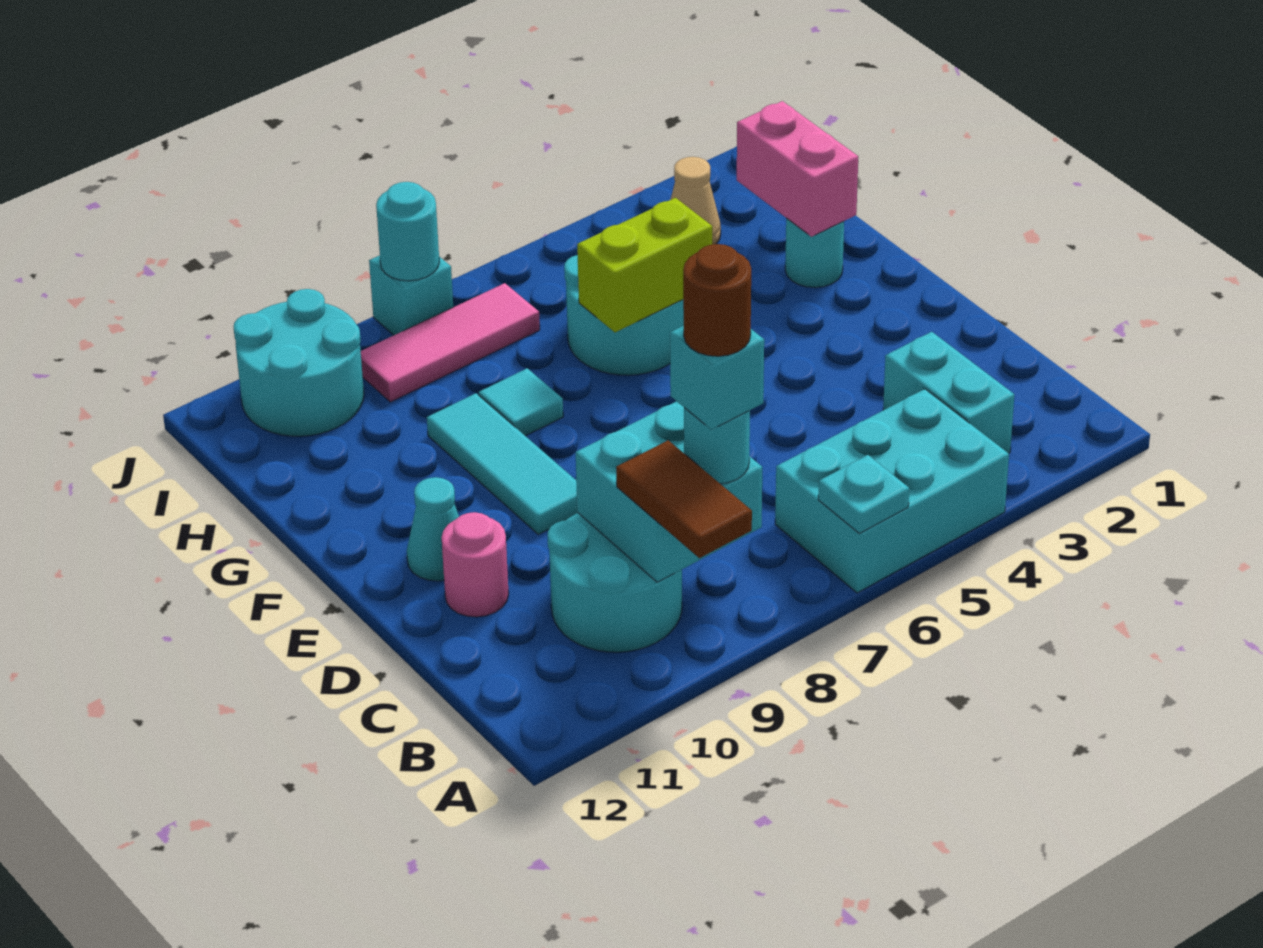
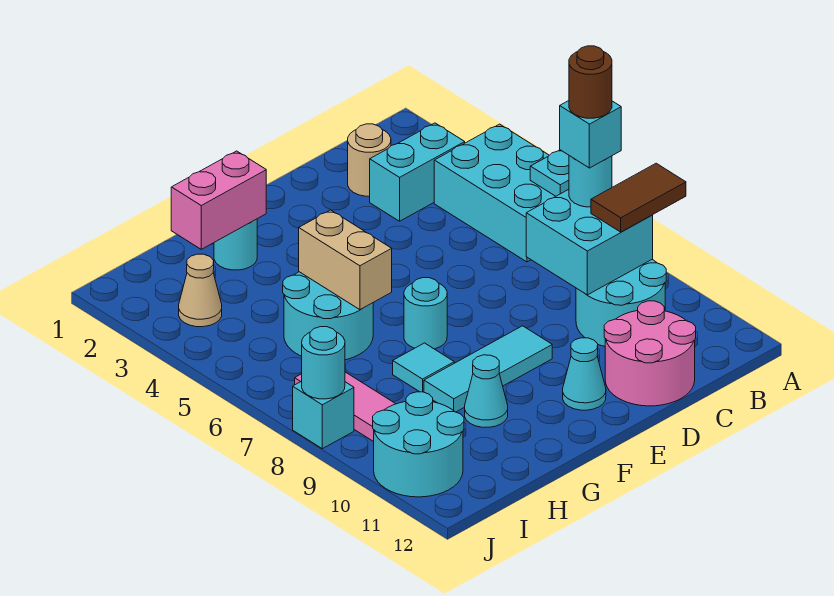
none -> tan round brick C2 level 1
pink round brick D11 level 1 -> pink round brick C11:D12 level 1
none -> cyan round brick F7 level 1
lime brick G5:G6 level 2 -> tan brick G5:G6 level 2
none -> cyan cone G10 level 1

